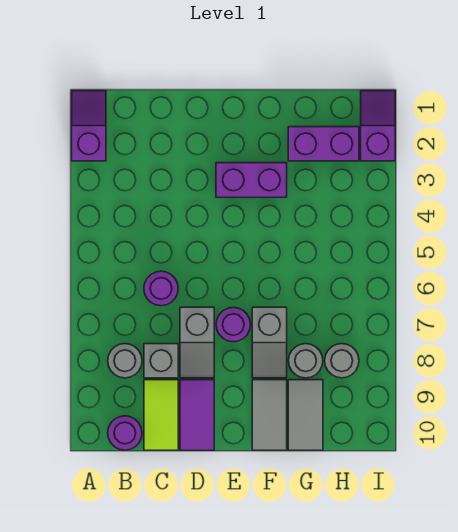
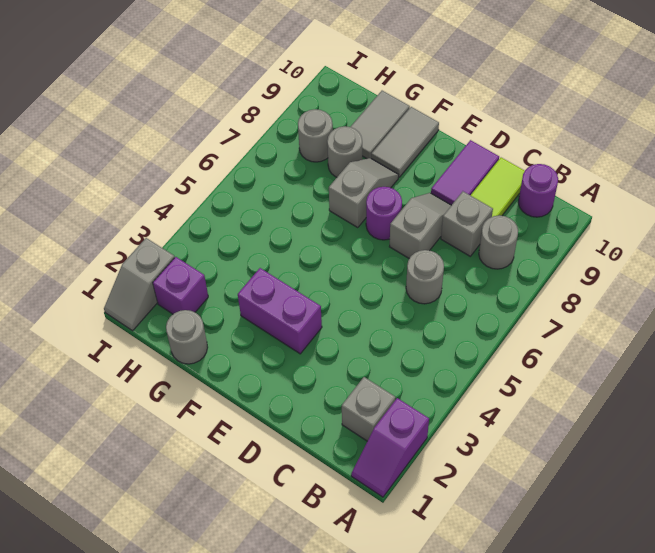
none -> grey brick B2 level 1
purple round brick C6 level 1 -> grey round brick C6 level 1
none -> grey round brick G1 level 1
purple brick G2:H2 level 1 -> purple brick H2 level 1
purple slope I1:I2 level 1 top 2 -> grey slope I1:I2 level 1 top 2

